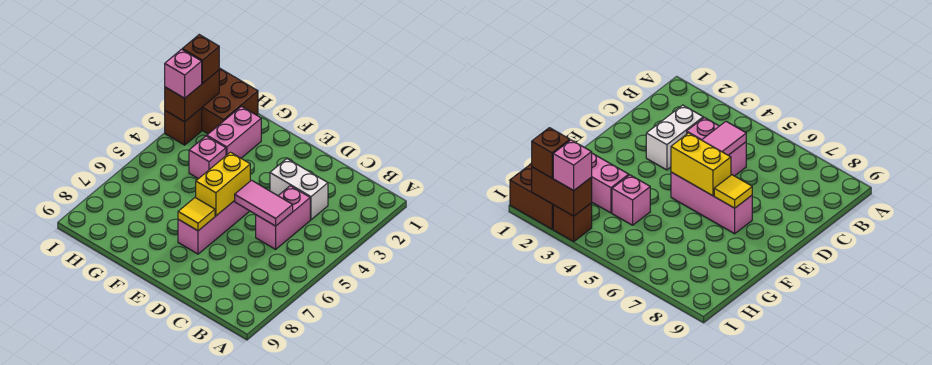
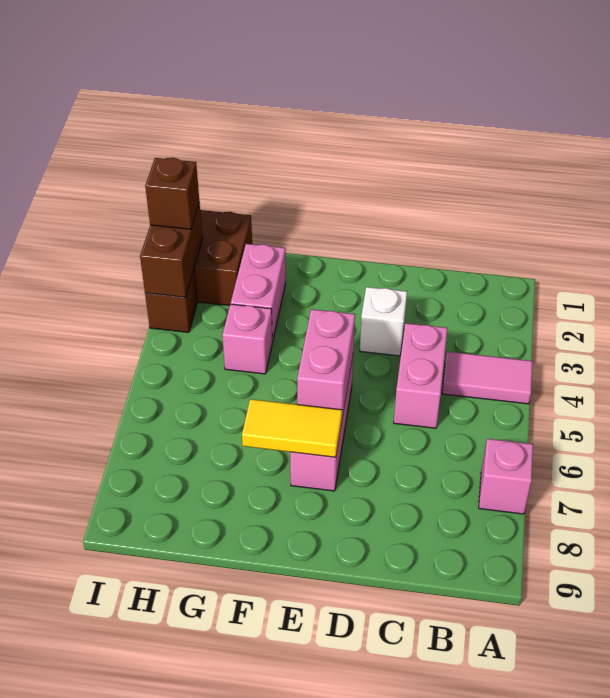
white brick C3:D3 level 1 -> white brick D3 level 1
pink tile C5:D5 level 2 -> pink tile A4:B4 level 1
yellow brick E5:E6 level 2 -> pink brick E5:E6 level 2
yellow tile E7 level 2 -> yellow tile E7:F7 level 2
pink brick I3 level 3 -> pink brick A7 level 1

